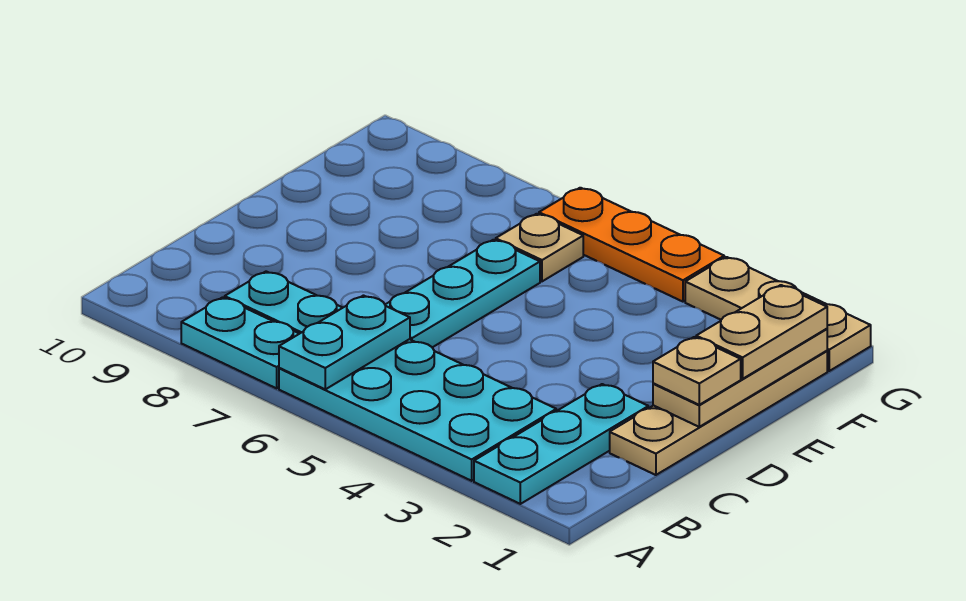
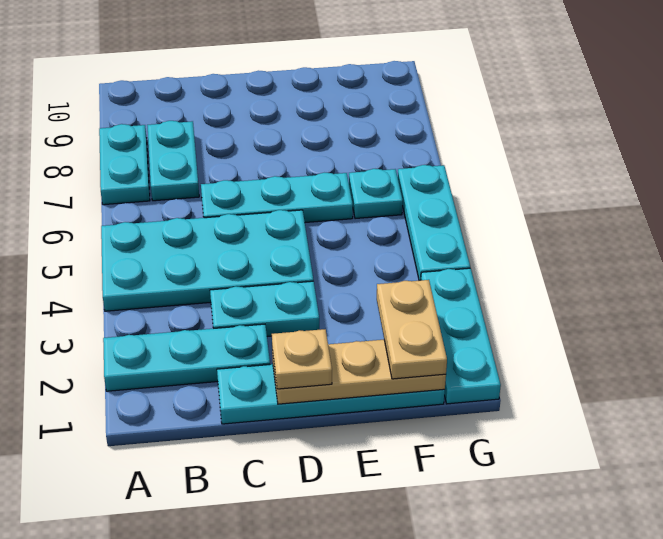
cyan plate A3:B6 level 1 -> cyan plate A4:D5 level 1
cyan plate A6:B6 level 2 -> cyan plate C3:D3 level 1
tan plate C1:F1 level 1 -> cyan plate C1:F1 level 1
tan plate E1:F1 level 3 -> tan plate F1:F2 level 3
tan plate F6 level 1 -> cyan plate F6 level 1
tan plate G1:G3 level 1 -> cyan plate G1:G3 level 1
orange plate G4:G6 level 1 -> cyan plate G4:G6 level 1

